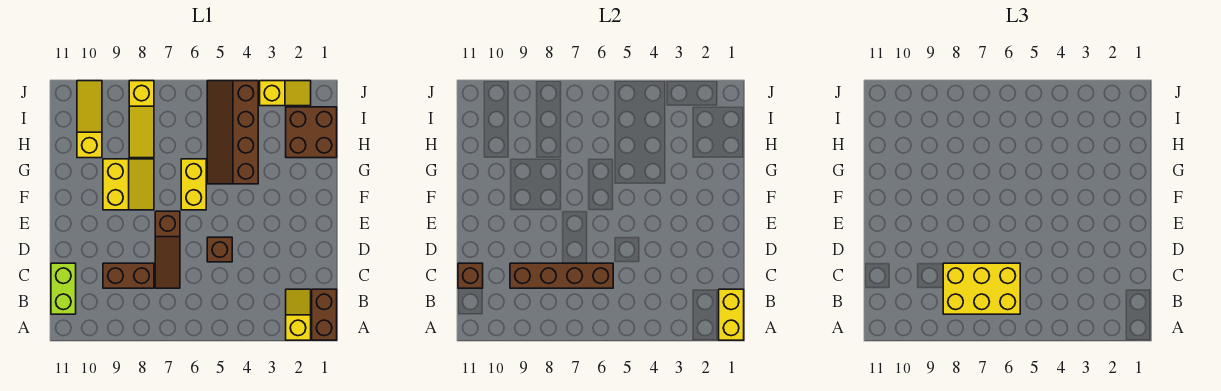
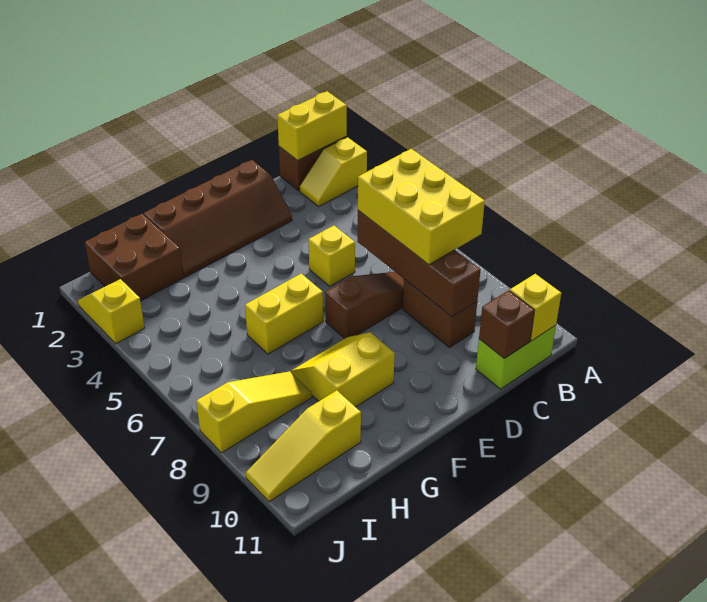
none -> yellow brick B11 level 2
brown brick D5 level 1 -> yellow brick D5 level 1
brown slope G4:J5 level 1 top 4 -> brown slope D1:G2 level 1 top 1

